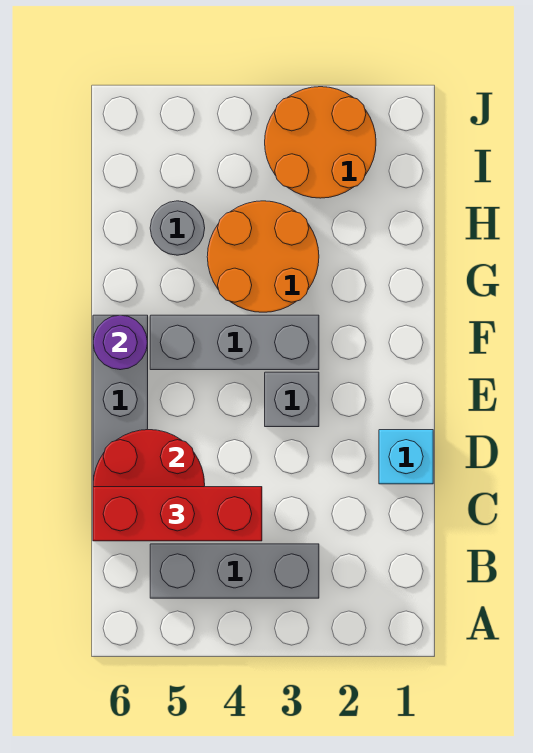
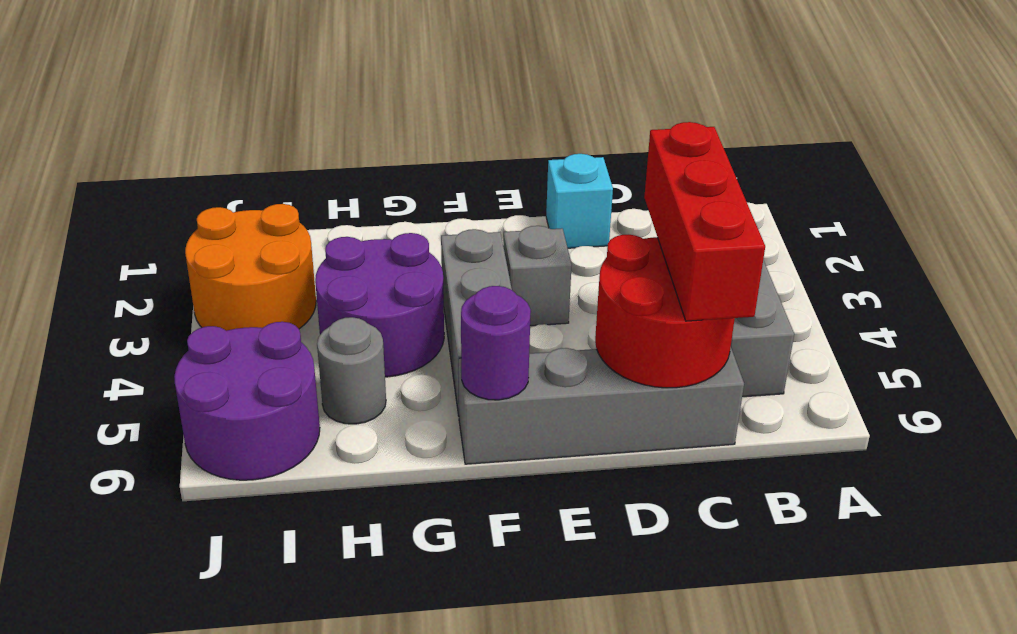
orange round brick G3:H4 level 1 -> purple round brick G3:H4 level 1
none -> purple round brick I5:J6 level 1

